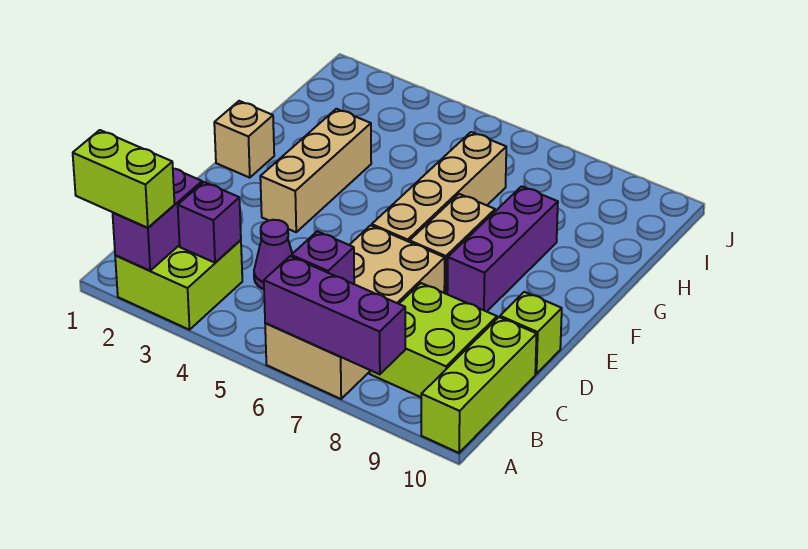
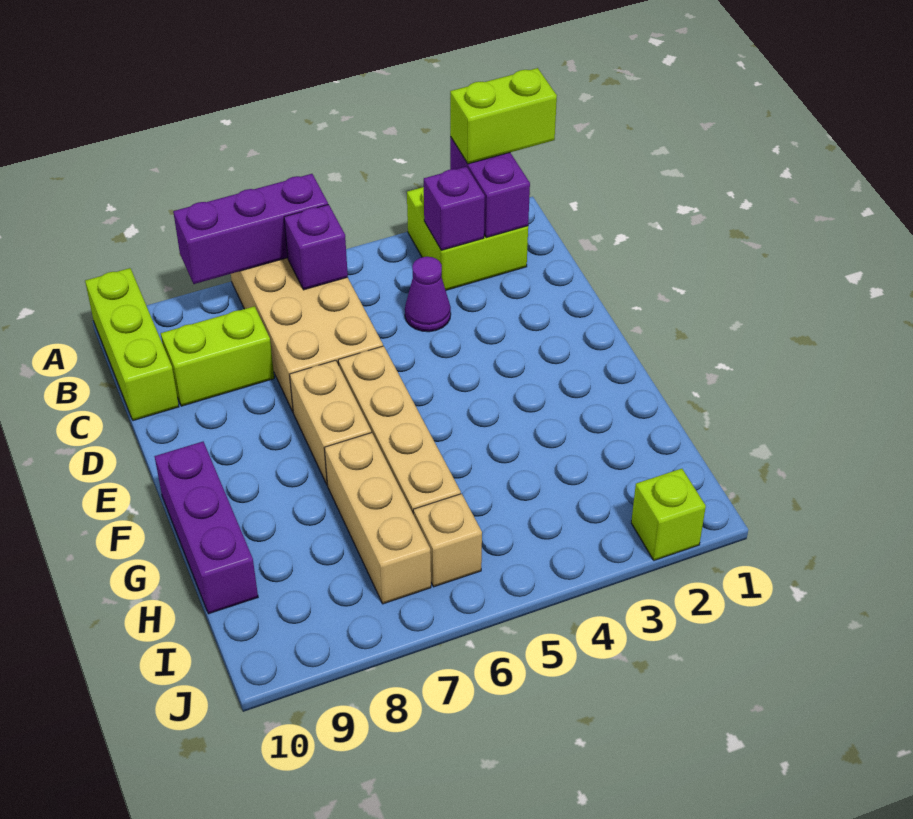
lime brick B8:C9 level 1 -> lime brick C8:C9 level 1
lime brick D10 level 1 -> lime brick J2 level 1
tan brick E3:G3 level 1 -> tan brick G7:I7 level 1
purple brick E8:G8 level 1 -> purple brick F10:H10 level 1
tan brick F1 level 1 -> tan brick I6 level 1

